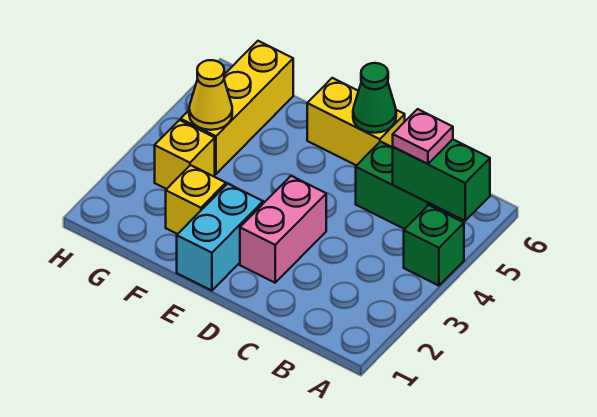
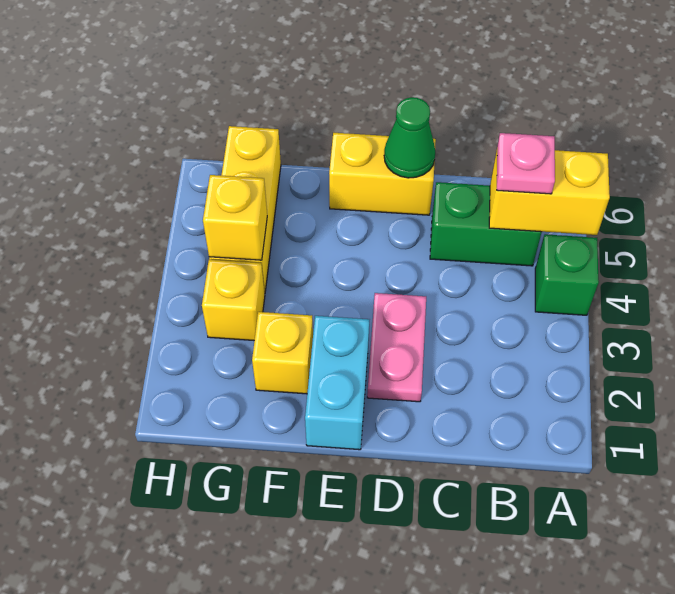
green brick A5:B5 level 2 -> yellow brick A5:B5 level 2
pink brick D2:D3 level 1 -> pink plate D2:D3 level 1
yellow cone G4 level 2 -> yellow brick G4 level 2

